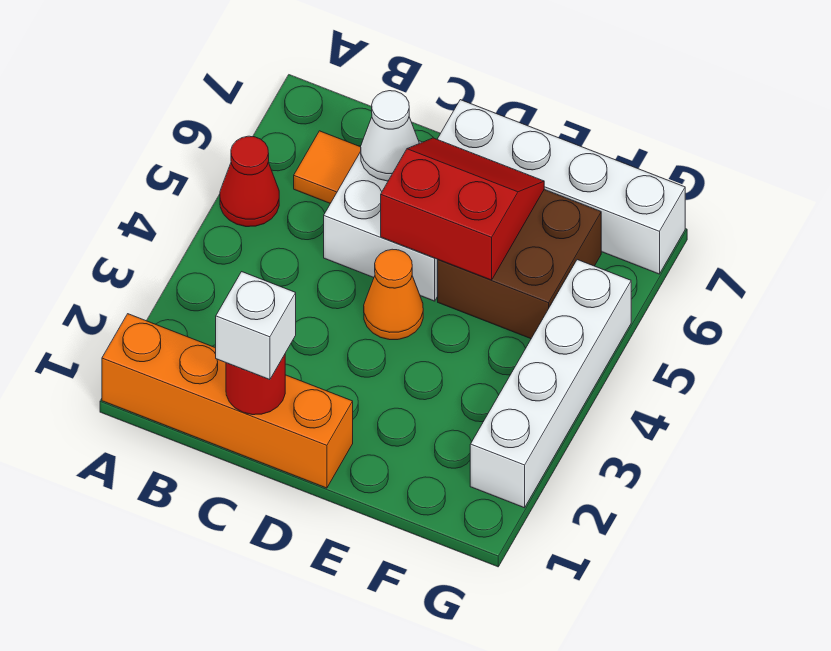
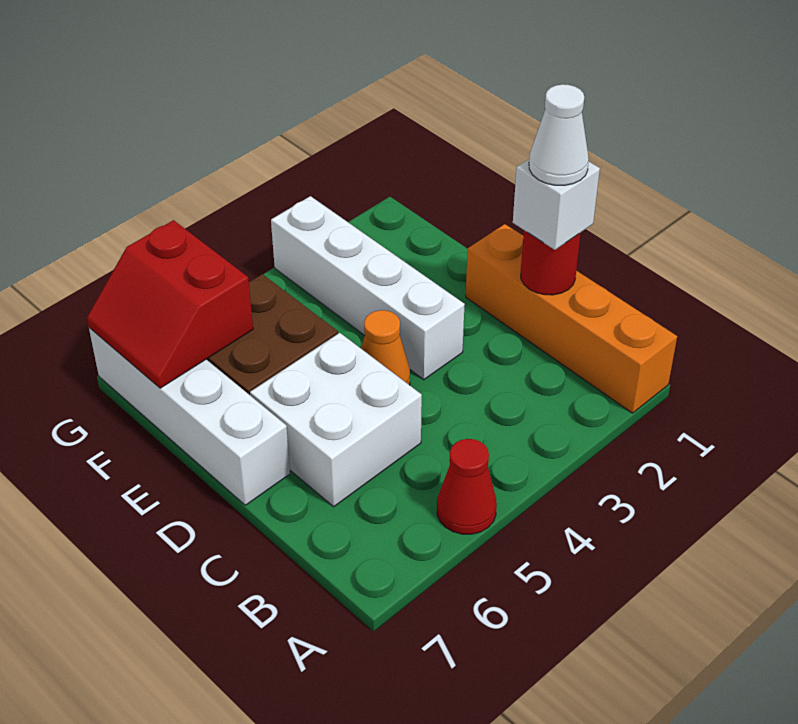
orange tile B6 level 1 -> none
white cone C6 level 2 -> white cone C1 level 4
red slope D5:E6 level 2 top 5 -> red slope F6:G7 level 2 top 6
white brick G2:G5 level 1 -> white brick D3:G3 level 1

